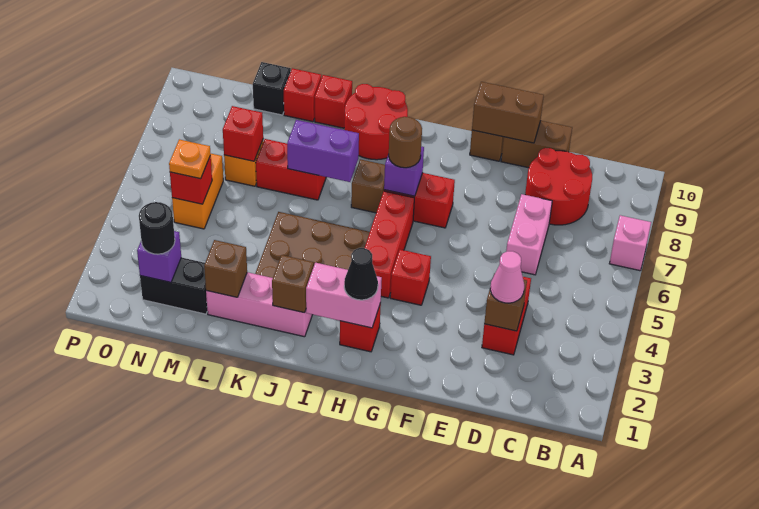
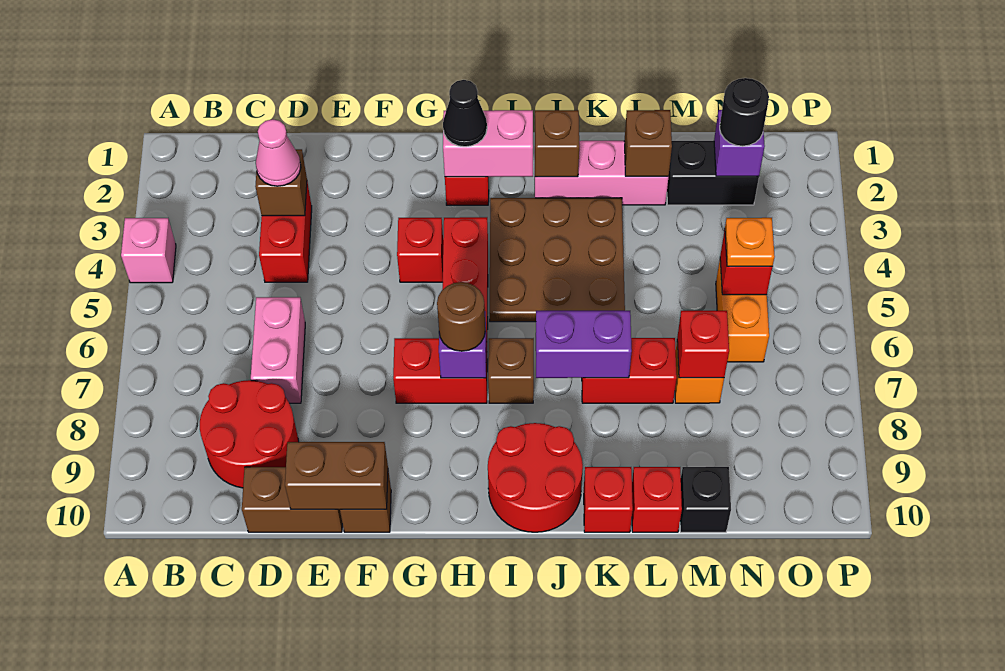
pink brick A7 level 1 -> pink brick A4 level 1

